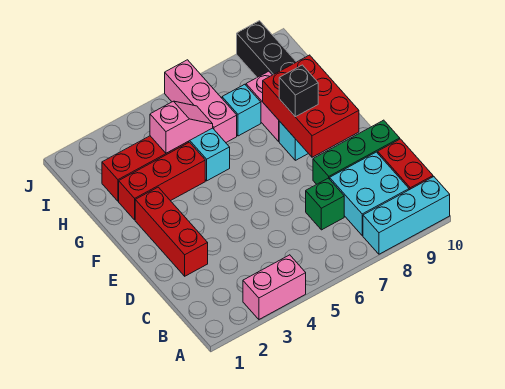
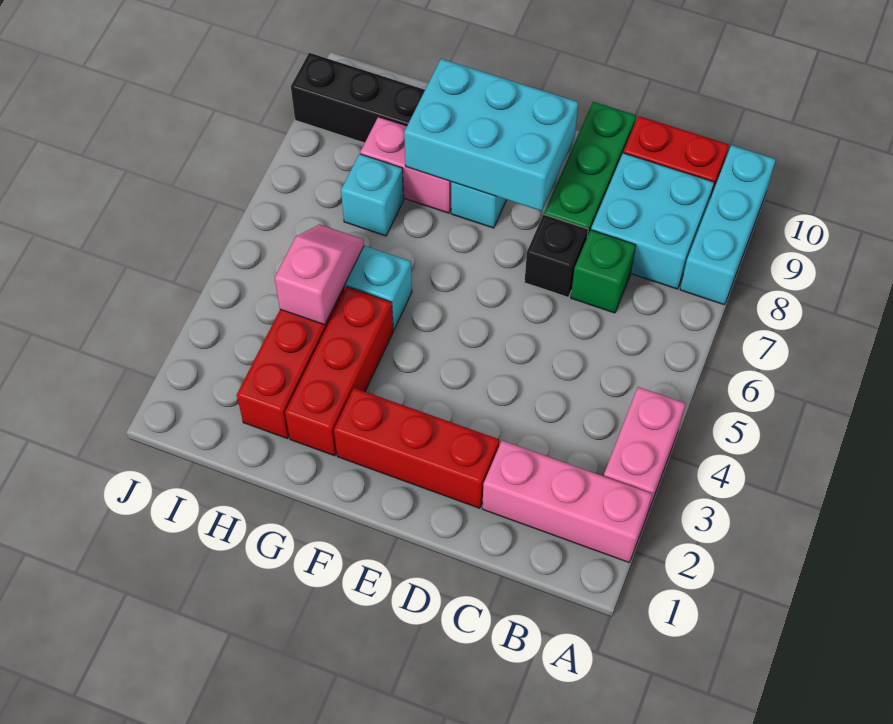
red brick E8:G9 level 2 -> cyan brick E8:G9 level 2
black brick F8 level 3 -> black brick D7 level 1
pink brick H6:J6 level 1 -> pink brick A2:C2 level 1

